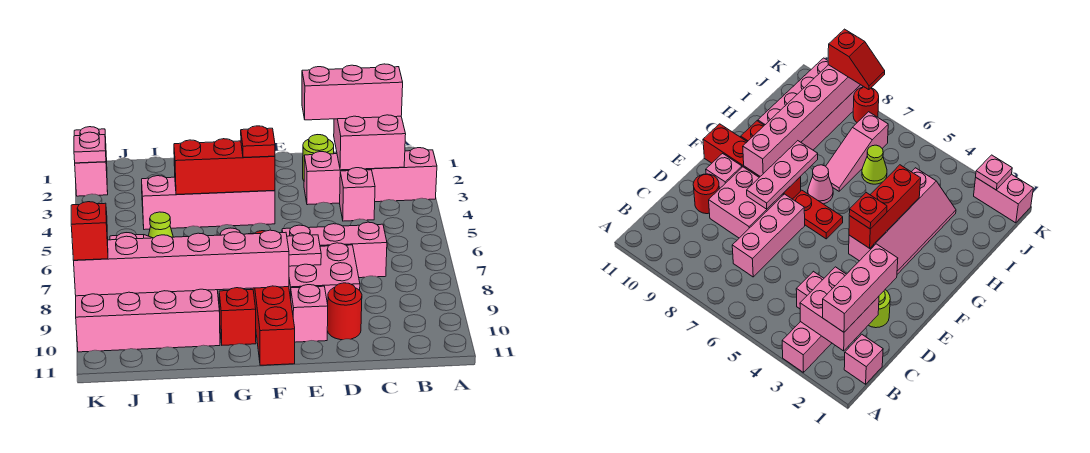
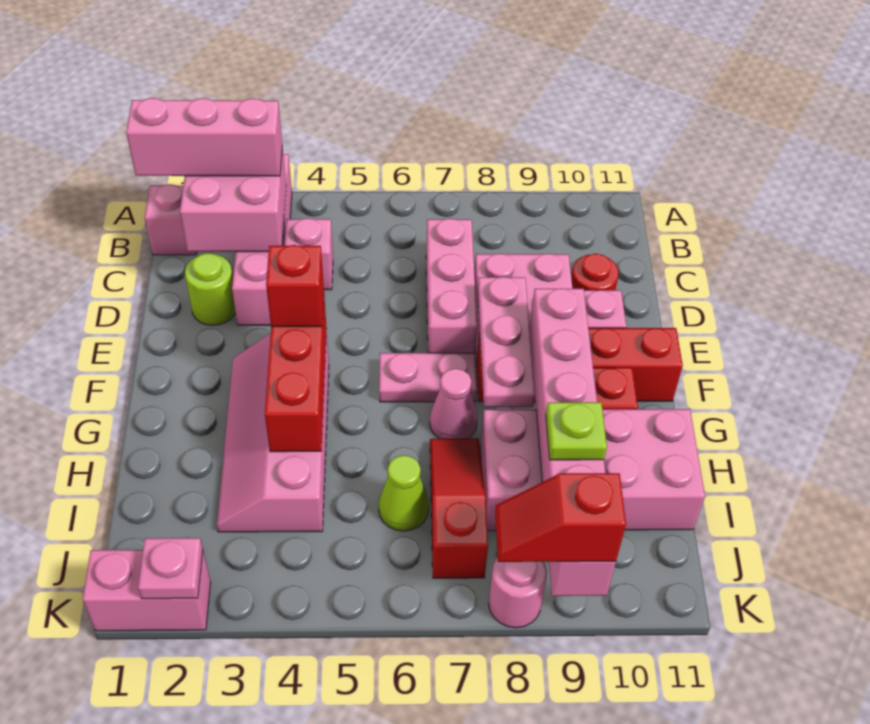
pink brick B2:D2 level 3 -> pink brick B1:B3 level 3
red plate F4 level 3 -> red brick F4 level 3
red plate F6:F7 level 1 -> pink plate F6:F7 level 1
pink slope H7:J7 level 1 top J -> red slope H7:J7 level 1 top J
pink brick H9:K10 level 1 -> pink brick H8:I11 level 1
none -> lime plate I9 level 3
red round brick K8 level 1 -> pink round brick K8 level 1

